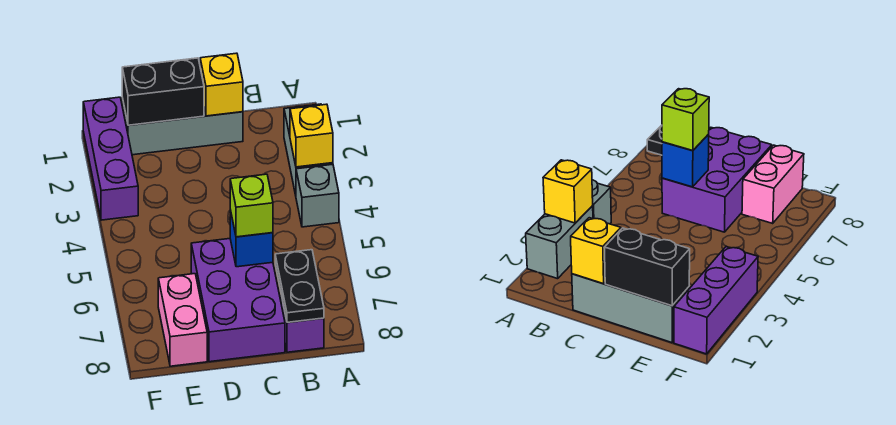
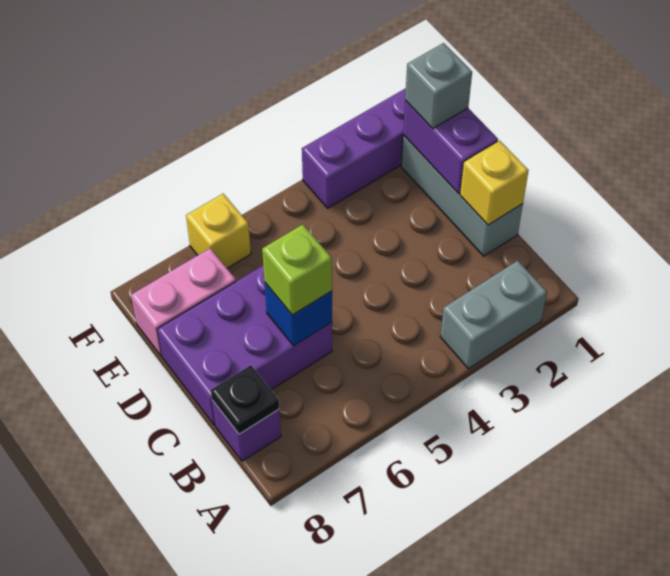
yellow brick A3 level 2 -> yellow brick F6 level 1
grey brick A4 level 1 -> grey brick E1 level 3
black plate B7:B8 level 2 -> black plate B8 level 2
black brick D1:E1 level 2 -> purple brick D1:E1 level 2

